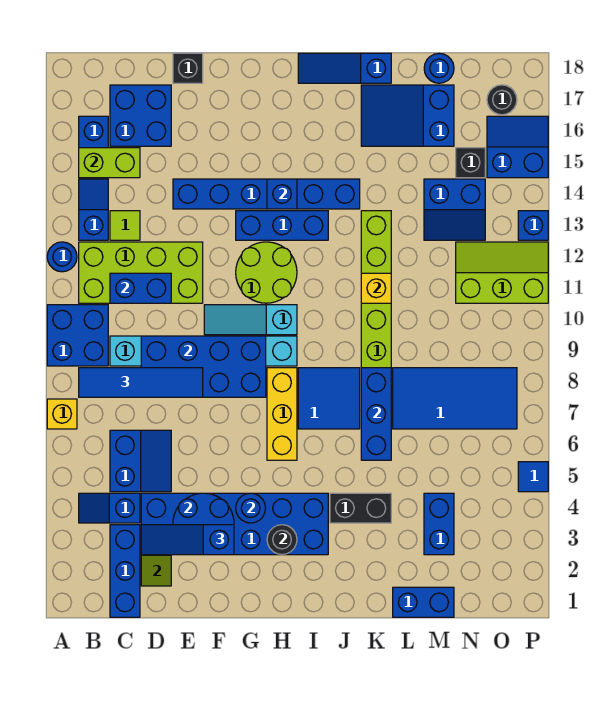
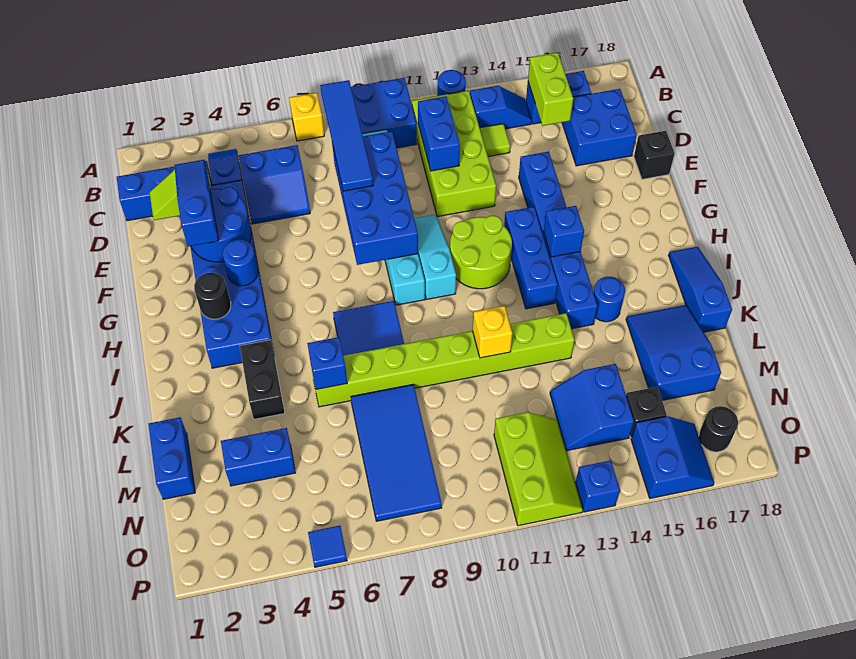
yellow brick H6:H8 level 1 -> none
blue brick K6:K8 level 2 -> blue brick K6 level 2
blue round brick M18 level 1 -> blue round brick J15 level 1

